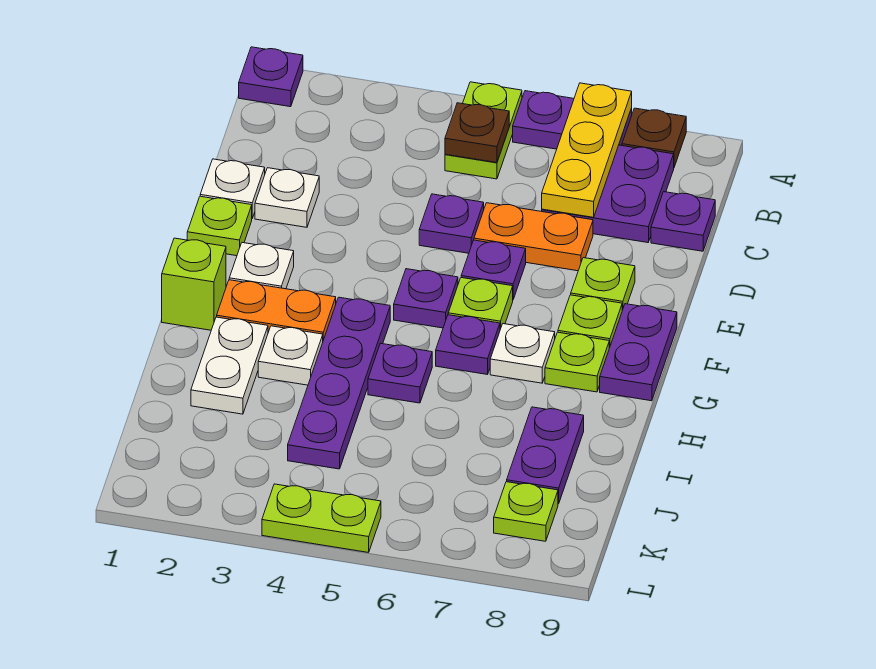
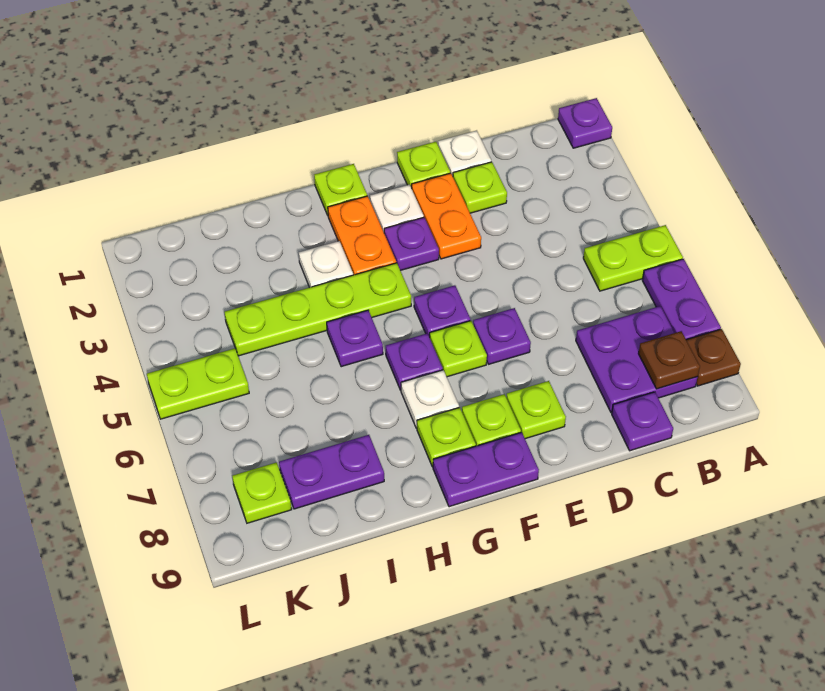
yellow plate A7:C7 level 2 -> none
brown plate B5 level 2 -> brown plate B8 level 2
white plate D2 level 1 -> lime plate D2 level 1
purple plate D5 level 1 -> purple plate F3 level 1
orange plate D6:D7 level 1 -> orange plate E2:E3 level 1
lime brick G1 level 1 -> lime plate G1 level 1
purple plate G4:J4 level 1 -> lime plate G4:J4 level 1
white plate H2:I2 level 1 -> none
lime plate L4:L5 level 1 -> lime plate K5:L5 level 1

